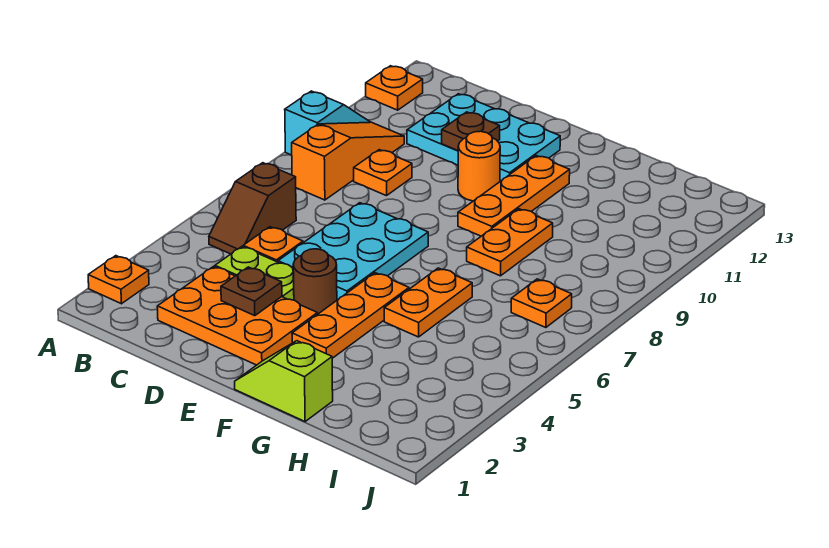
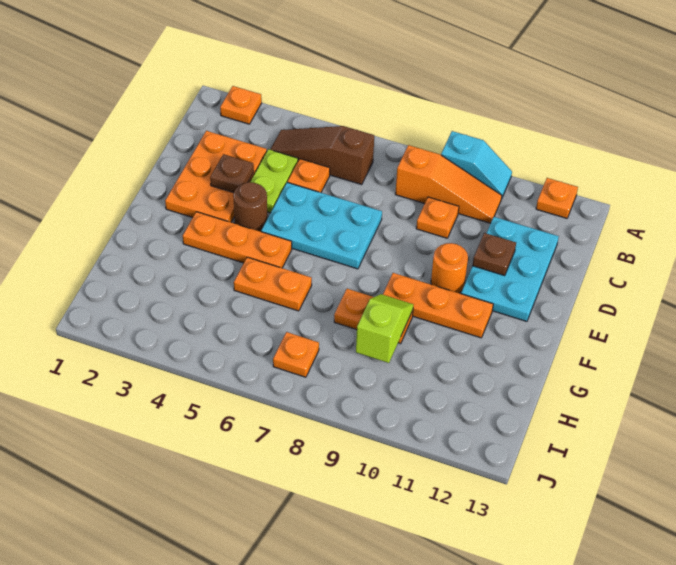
brown slope B5:B6 level 1 top 6 -> brown slope B4:B6 level 1 top 6
lime slope F1:G1 level 1 top G -> lime slope G9:H9 level 2 top H

